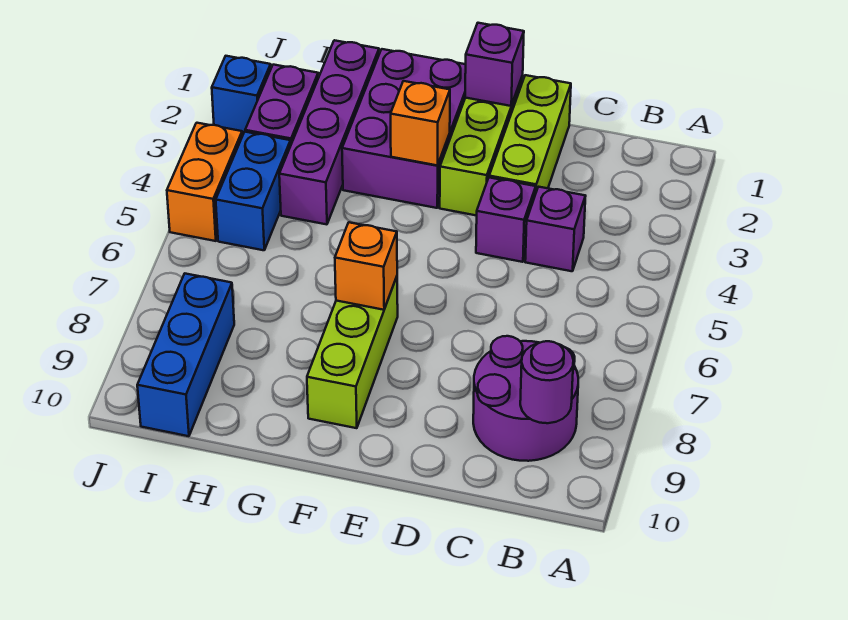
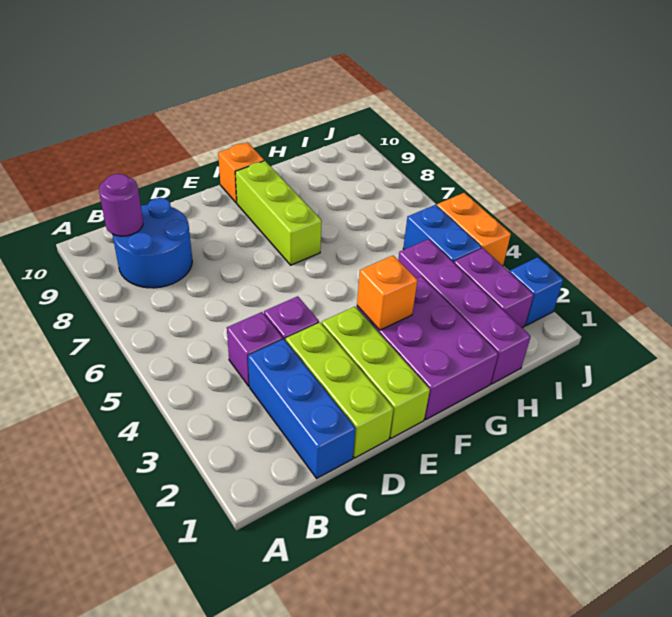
purple round brick B8:C9 level 1 -> blue round brick B8:C9 level 1
purple brick E1 level 2 -> none
orange brick F7 level 2 -> orange brick F10 level 1
blue brick I8:I10 level 1 -> blue brick C1:C3 level 1

